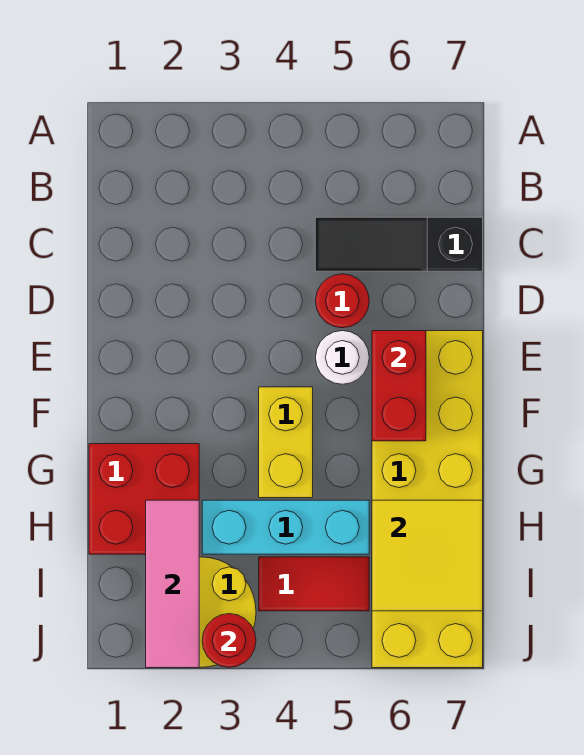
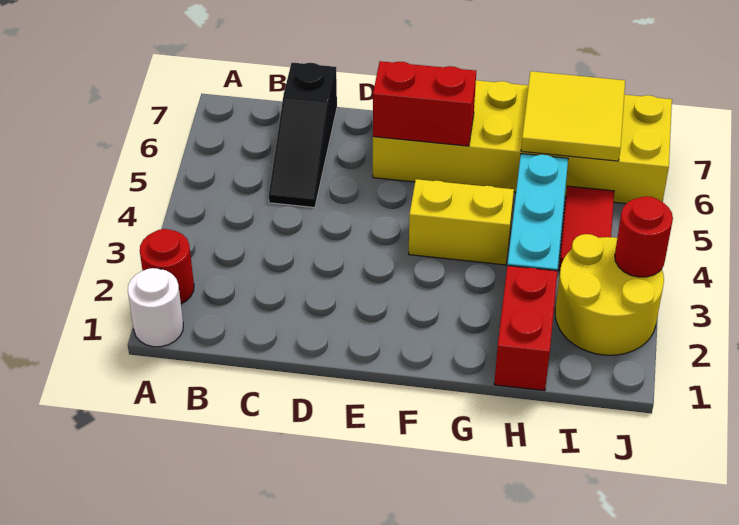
red round brick D5 level 1 -> red round brick A2 level 1
white round brick E5 level 1 -> white round brick A1 level 1
red brick G1:H2 level 1 -> red brick H1:H2 level 1
pink tile H2:J2 level 2 -> none

